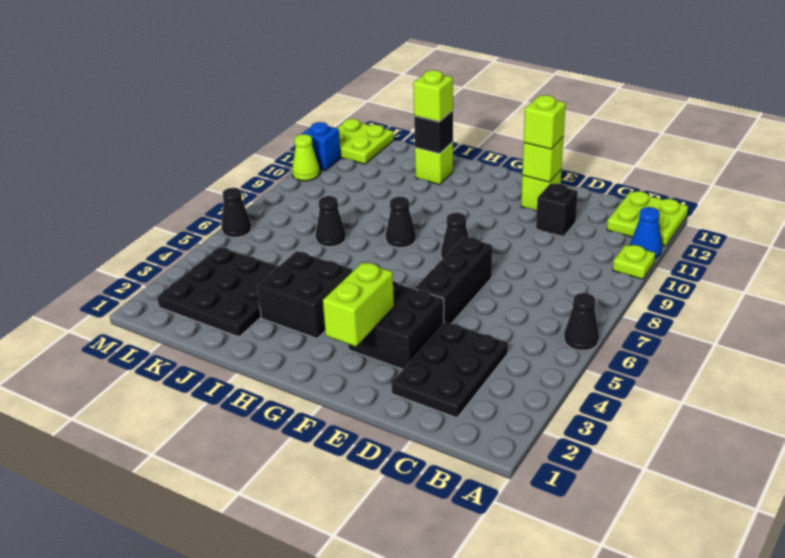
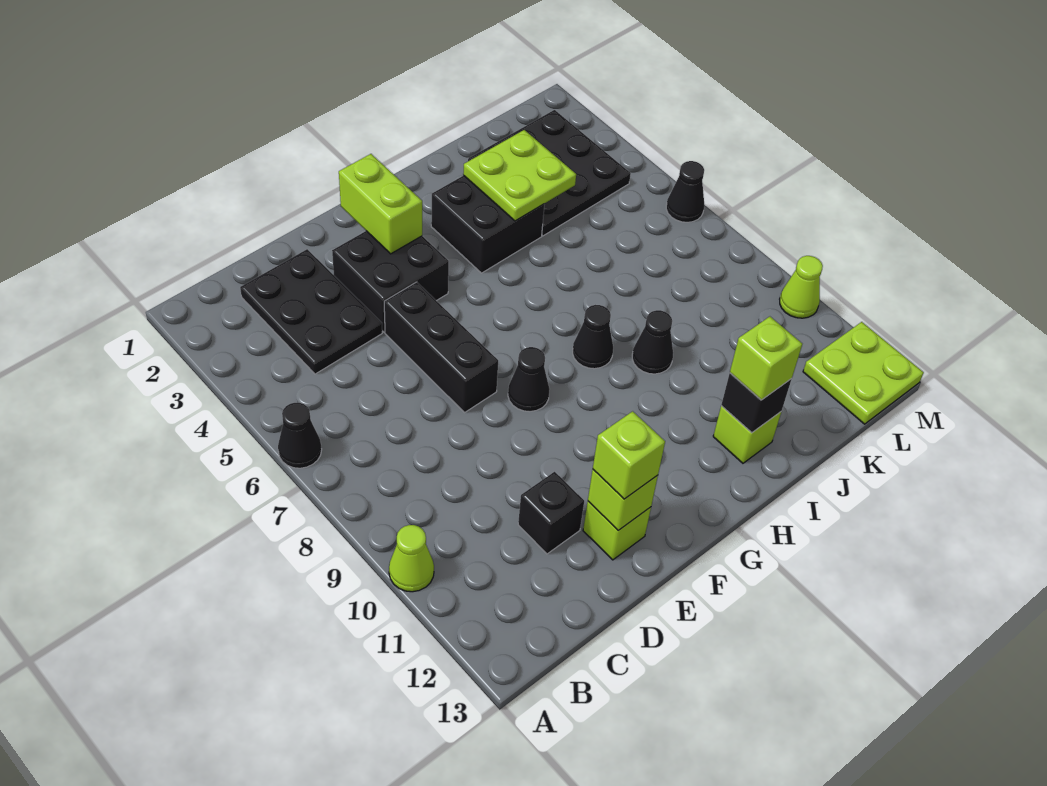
lime plate A10 level 1 -> lime cone A10 level 1
blue cone A11 level 1 -> none
lime plate A12:B13 level 1 -> lime plate I3:J4 level 2
black cone J7 level 1 -> black cone I9 level 1
blue brick M11 level 1 -> none

